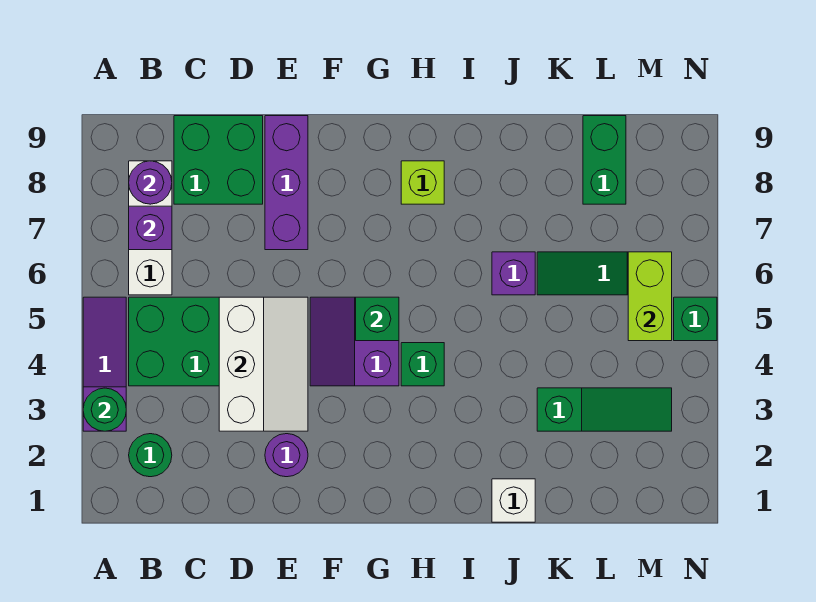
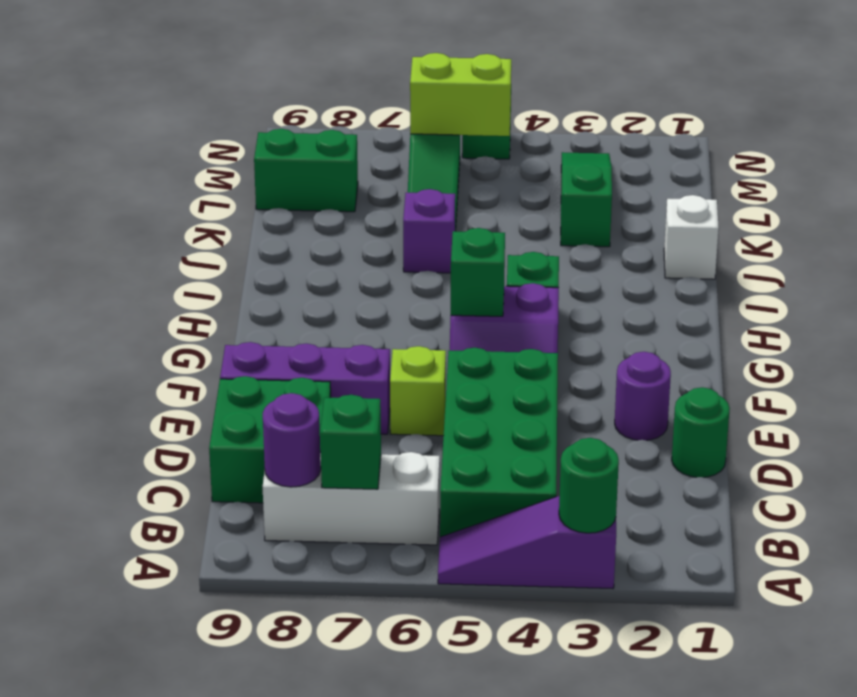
green round brick B2 level 1 -> green round brick D1 level 1
purple brick B7 level 2 -> green brick B7 level 2
white slope D3:E5 level 2 top D -> none
lime brick H8 level 1 -> lime brick E6 level 1

